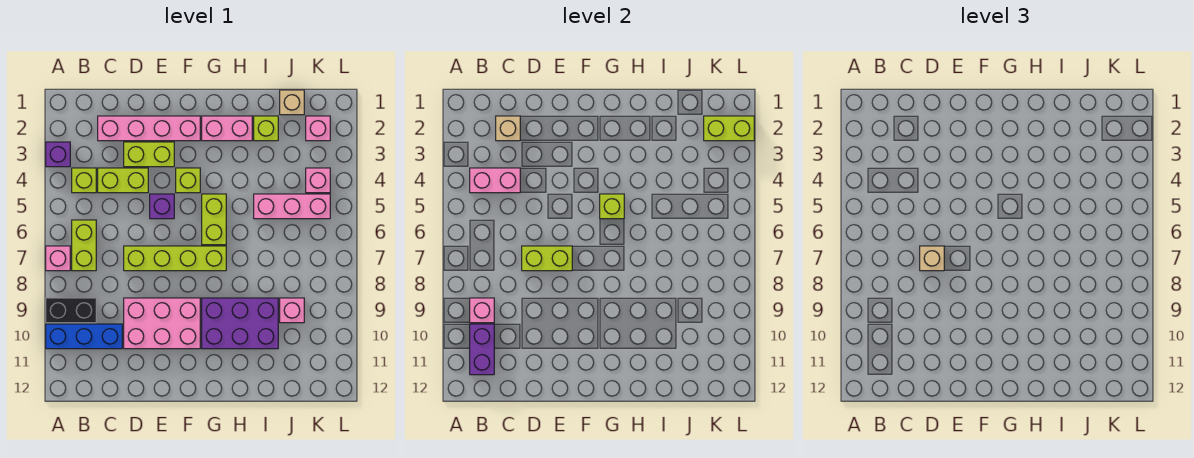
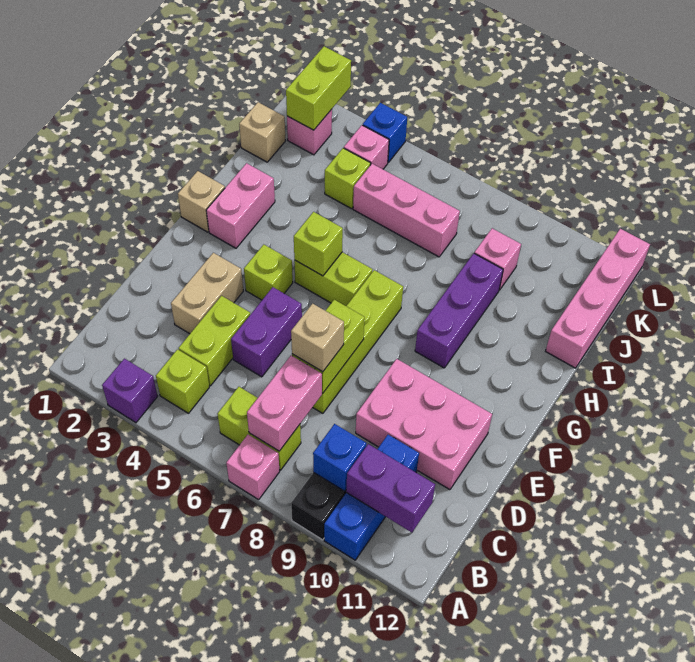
pink brick B4:C4 level 2 -> pink brick B7:C7 level 2
pink brick B9 level 2 -> blue brick B9 level 2
pink brick C2:F2 level 1 -> pink brick I12:L12 level 1
tan brick C2 level 2 -> tan brick G1 level 1
lime brick D3:E3 level 1 -> tan brick D3:E3 level 1
pink brick D9:F10 level 1 -> pink brick D9:E11 level 1
purple brick E5 level 1 -> purple brick D5:E5 level 1
purple brick G9:I10 level 1 -> purple brick G9:I9 level 1
lime brick I2 level 1 -> lime brick J4 level 1
pink brick I5:K5 level 1 -> pink brick J5:J7 level 1
none -> blue brick L4 level 1

